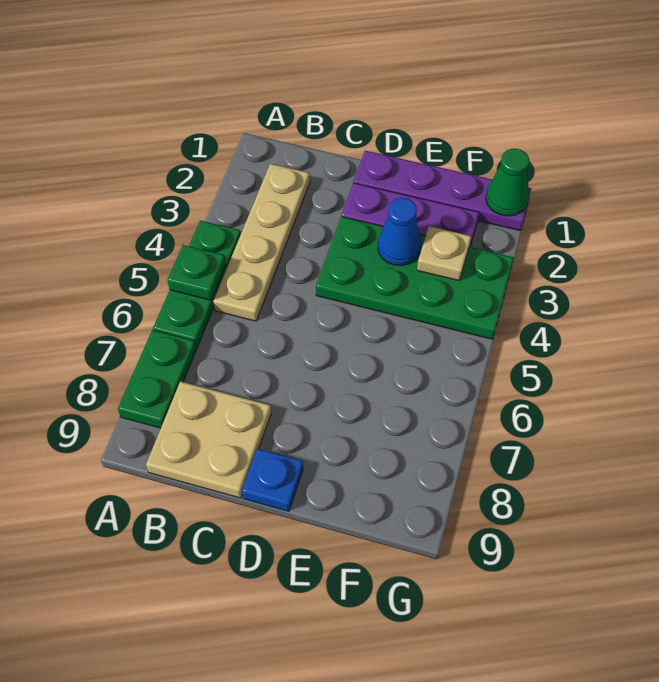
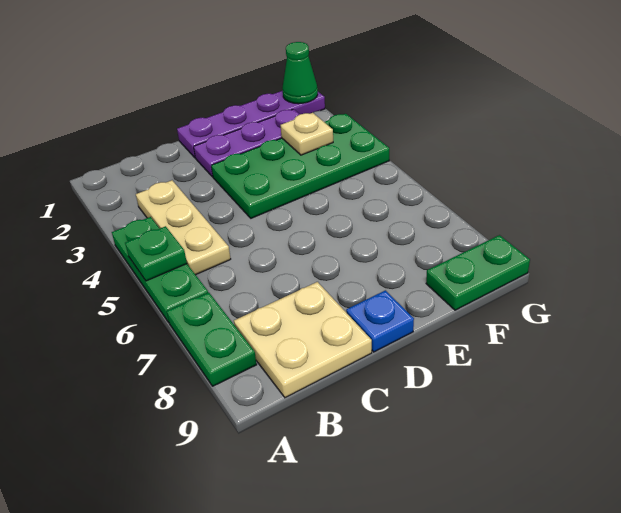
tan plate B2:B5 level 1 -> tan plate B3:B5 level 1
blue cone E3 level 2 -> none
none -> green plate F9:G9 level 1

